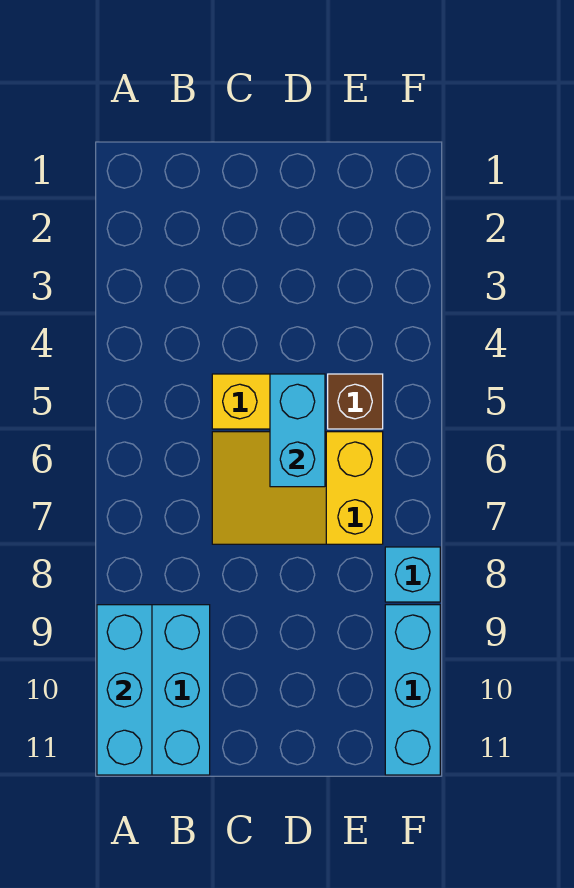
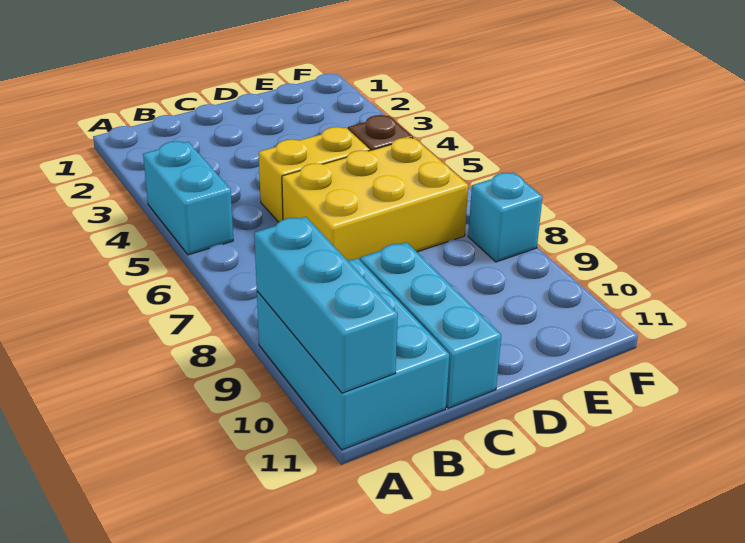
yellow slope C6:E7 level 1 top E -> yellow brick C6:E7 level 1
cyan brick D5:D6 level 2 -> cyan brick A4:A5 level 1
cyan brick F9:F11 level 1 -> cyan brick C9:C11 level 1

